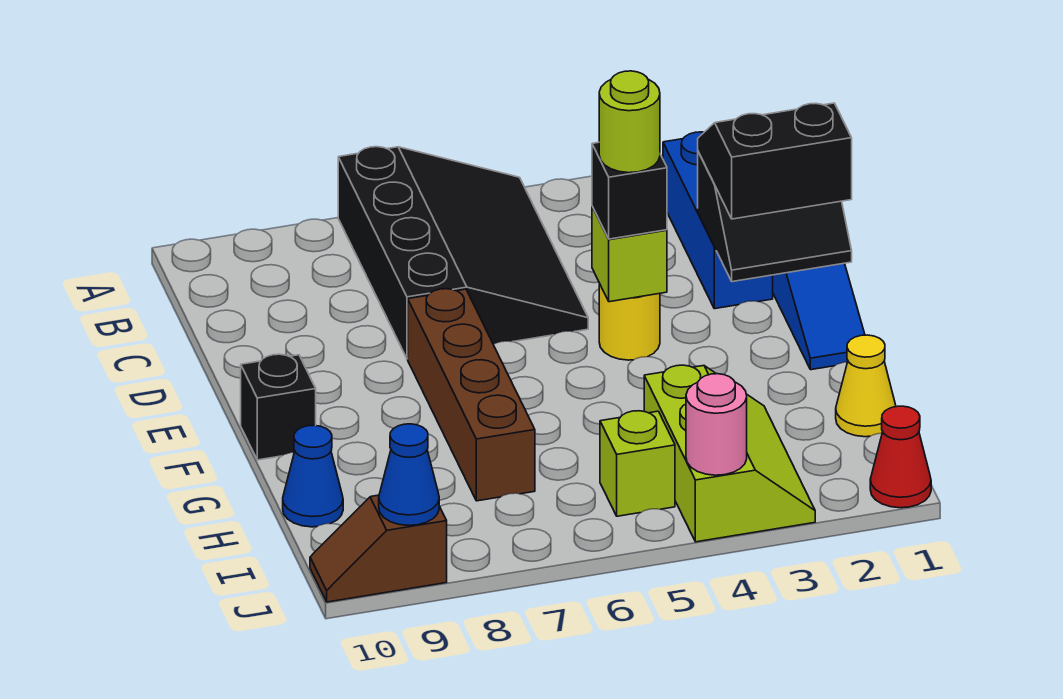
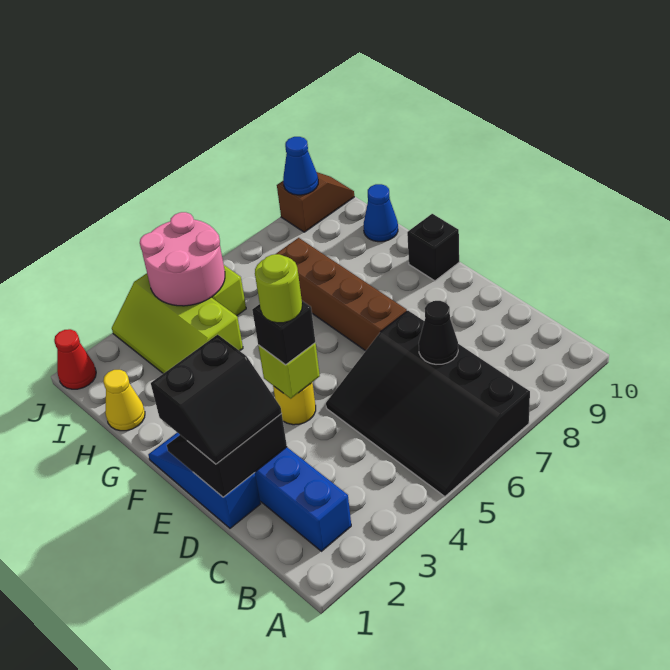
none -> black cone C7 level 2
pink round brick J4 level 2 -> pink round brick I4:J5 level 2

